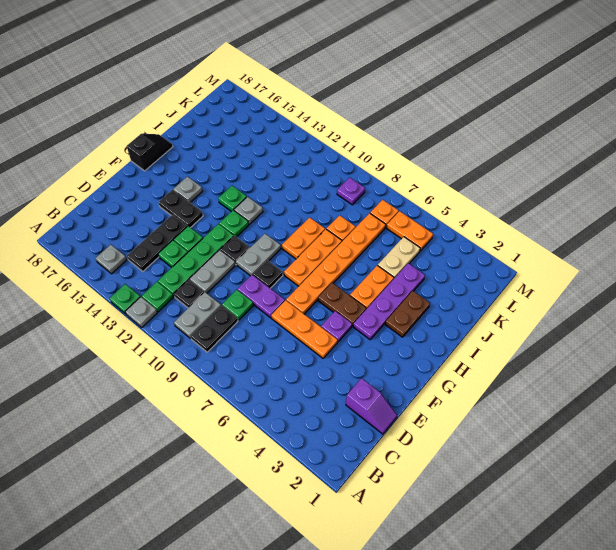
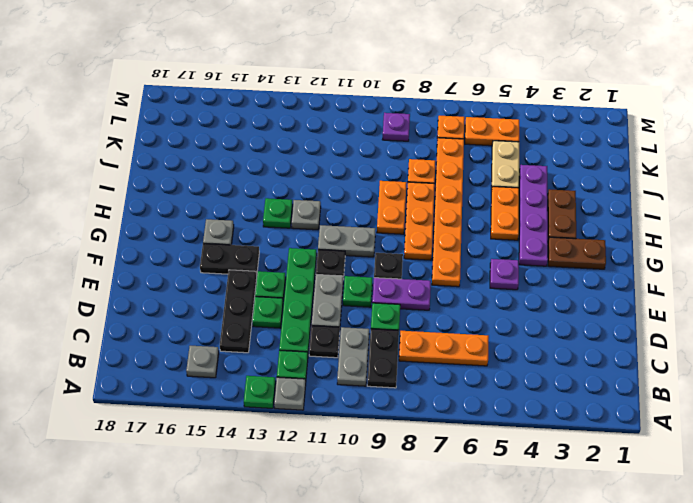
purple slope D1:D2 level 1 top 2 -> none
orange plate E5:E7 level 1 -> orange plate C6:C8 level 1
grey plate F10:G10 level 1 -> grey plate G10:G11 level 1
brown plate G5:G6 level 1 -> brown plate G2:G3 level 1
green plate G12 level 1 -> green plate E10 level 1
black slope G18:H18 level 1 top G -> none

